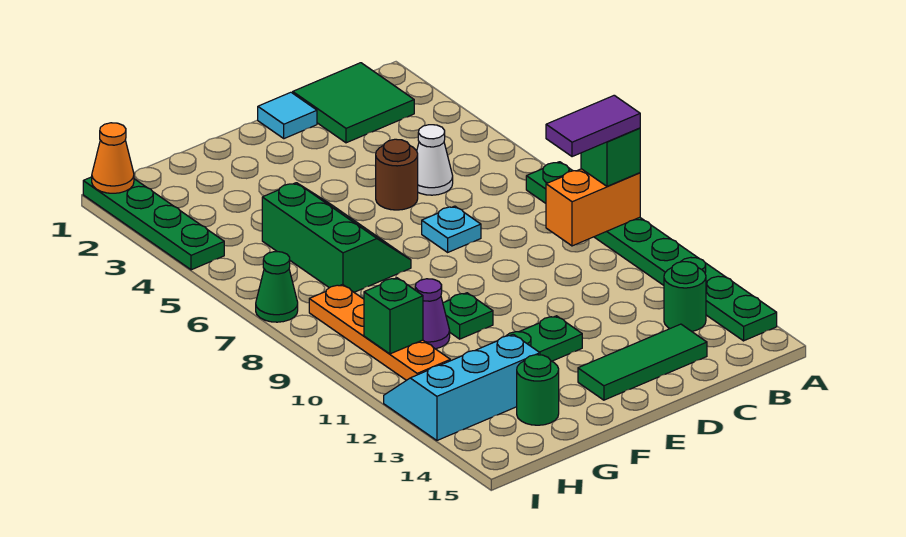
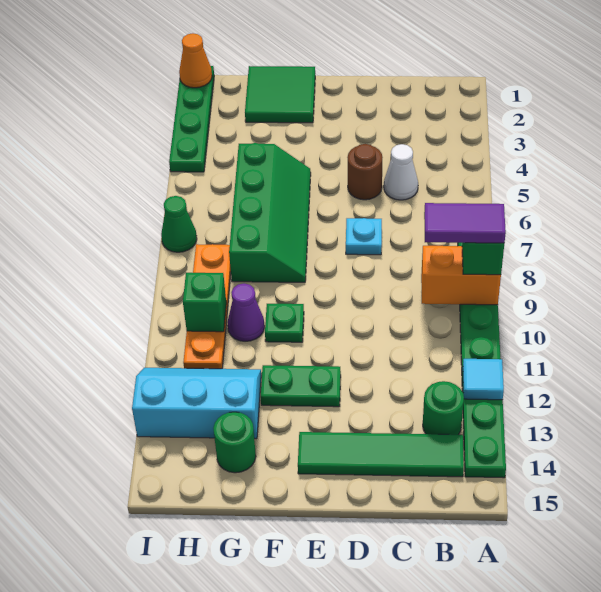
green tile B1:C2 level 1 -> green tile F1:G2 level 1
green tile C14:E14 level 1 -> green tile B14:E14 level 1
cyan tile D1 level 1 -> cyan tile A12 level 2
green slope F5:G7 level 1 top G -> green slope F5:G8 level 1 top G

